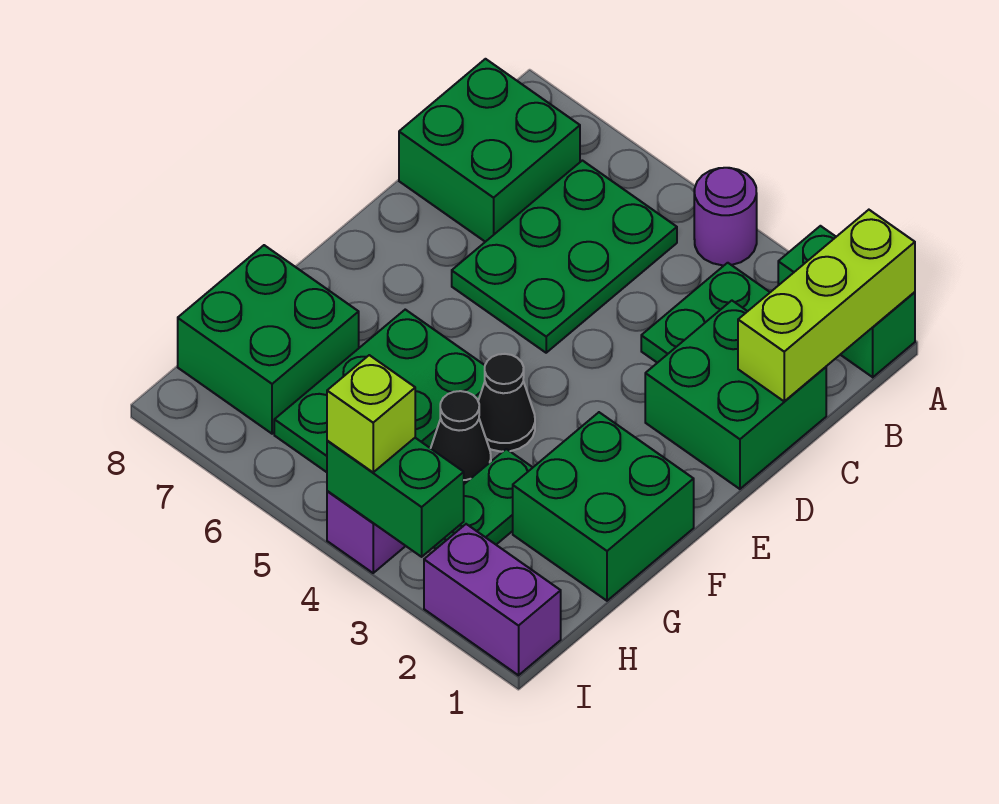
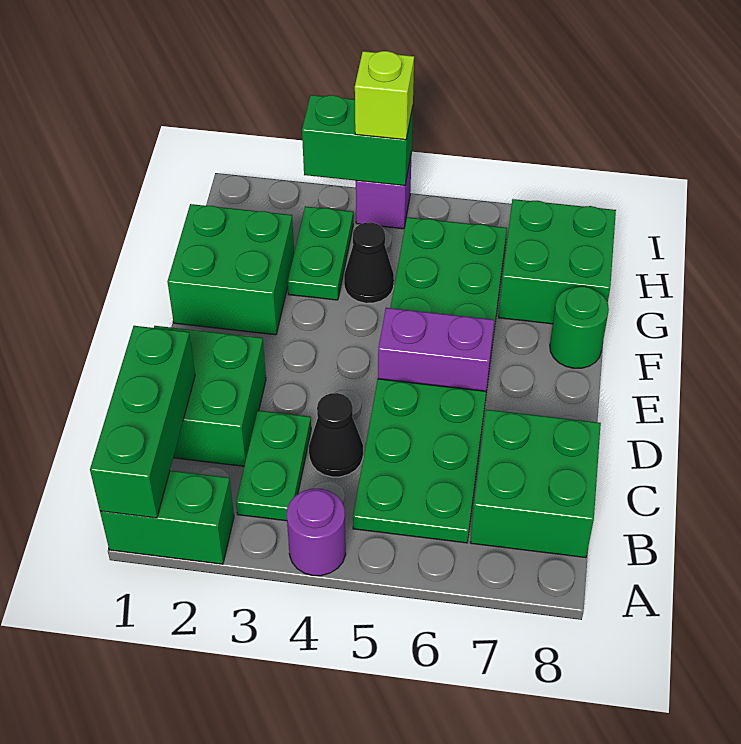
lime brick A1:C1 level 2 -> green brick A1:C1 level 2
black cone F4 level 1 -> black cone C4 level 1
none -> green round brick F8 level 1
purple brick I1:I2 level 1 -> purple brick E5:E6 level 1

